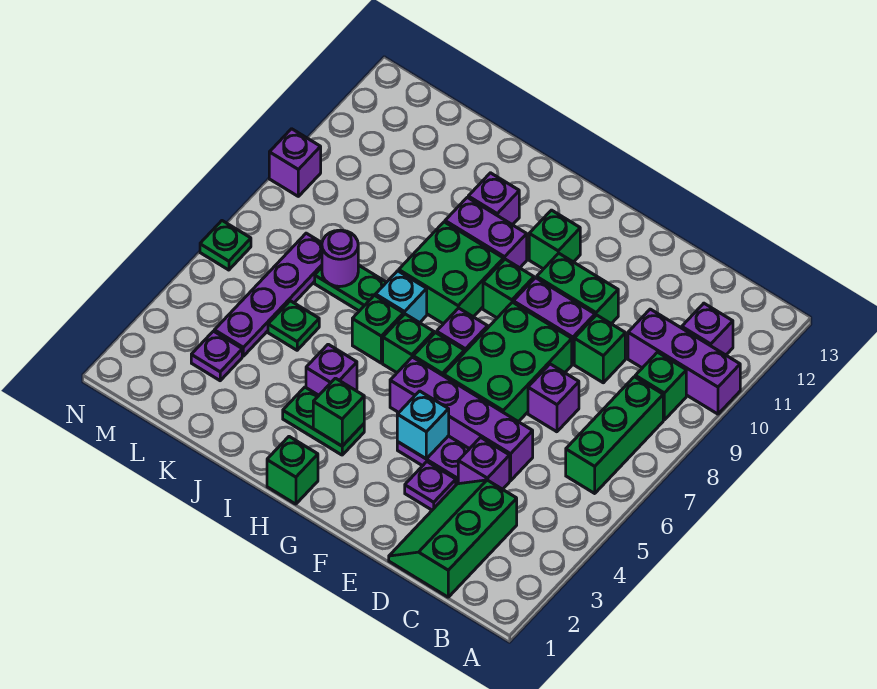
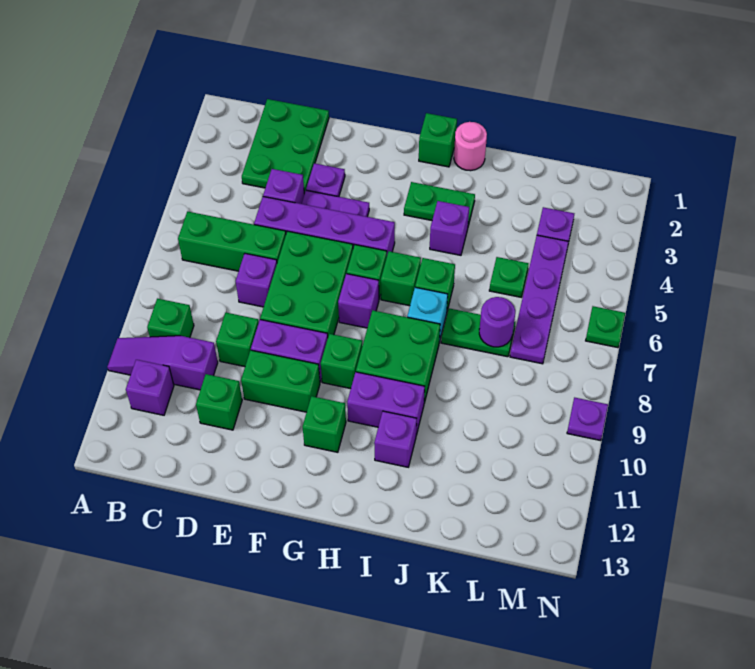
purple brick A10:C10 level 1 -> purple slope A10:C10 level 1 top C
green brick B6:B8 level 1 -> green brick B6:D6 level 1
green slope C1:D3 level 1 top C -> green plate C1:D3 level 1
cyan brick F4 level 2 -> none
green brick H3 level 2 -> green brick D11 level 1
none -> pink round brick I1 level 1
purple brick N9 level 1 -> purple plate N9 level 1

